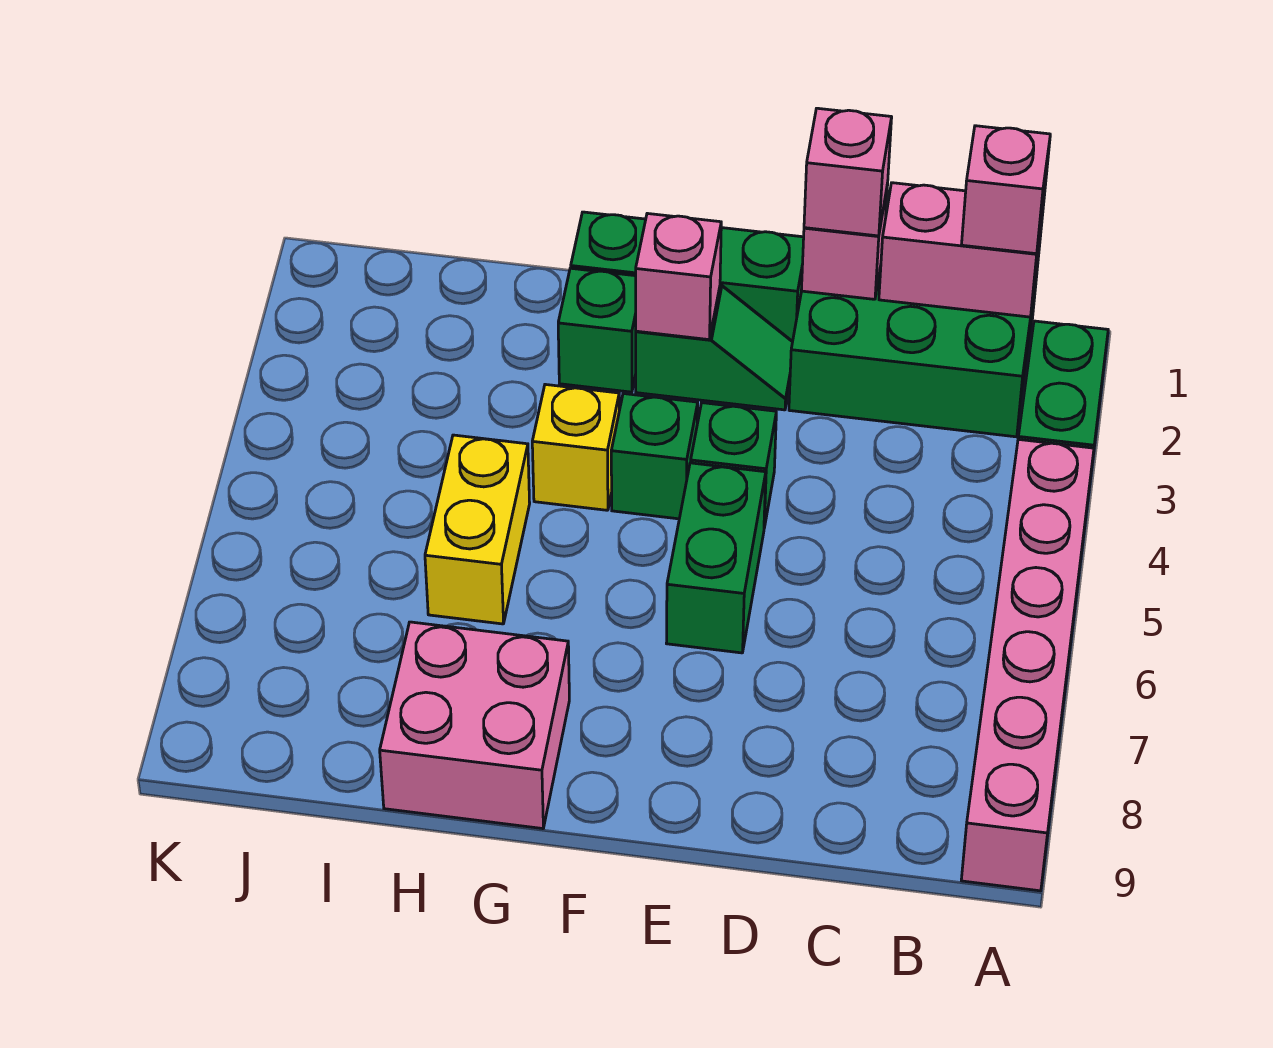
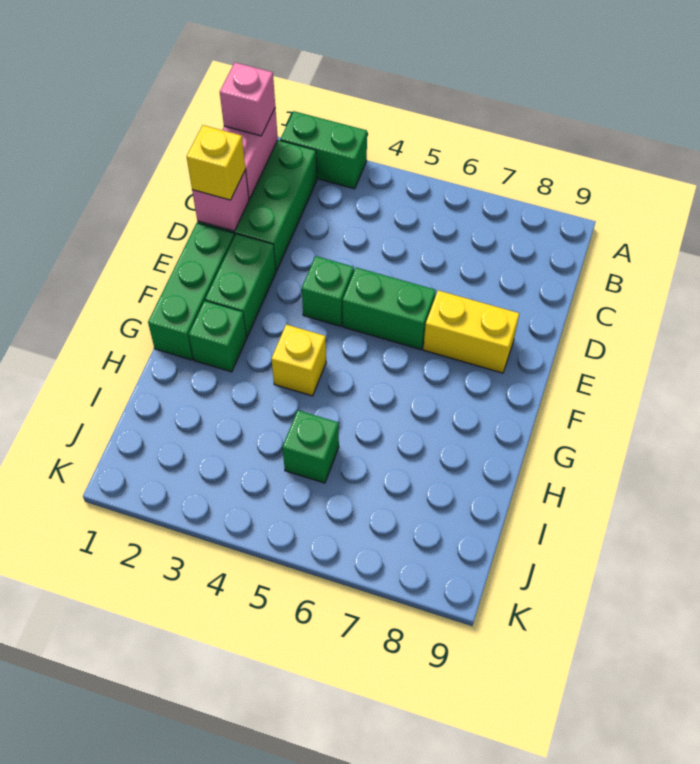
pink brick A4:A9 level 1 -> none
pink brick D1 level 3 -> yellow brick D1 level 3
green slope E2:F2 level 1 top F -> green brick E2:F2 level 1
pink brick F2 level 2 -> none
green brick F4 level 1 -> green brick I5 level 1
pink brick G8:H9 level 1 -> none
yellow brick H5:H6 level 1 -> yellow brick E7:E8 level 1

